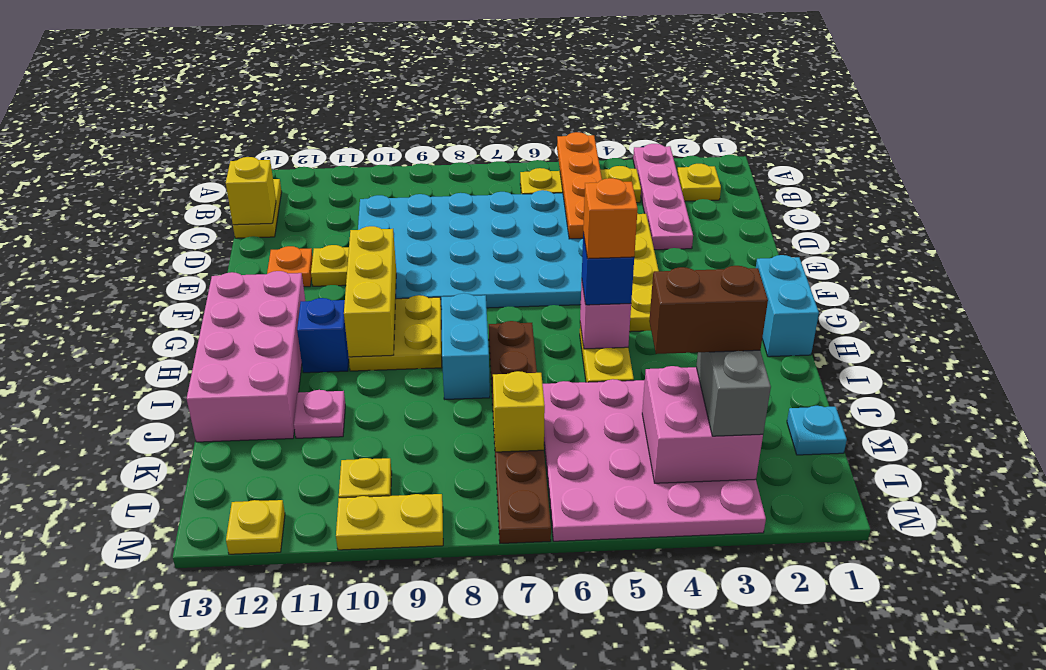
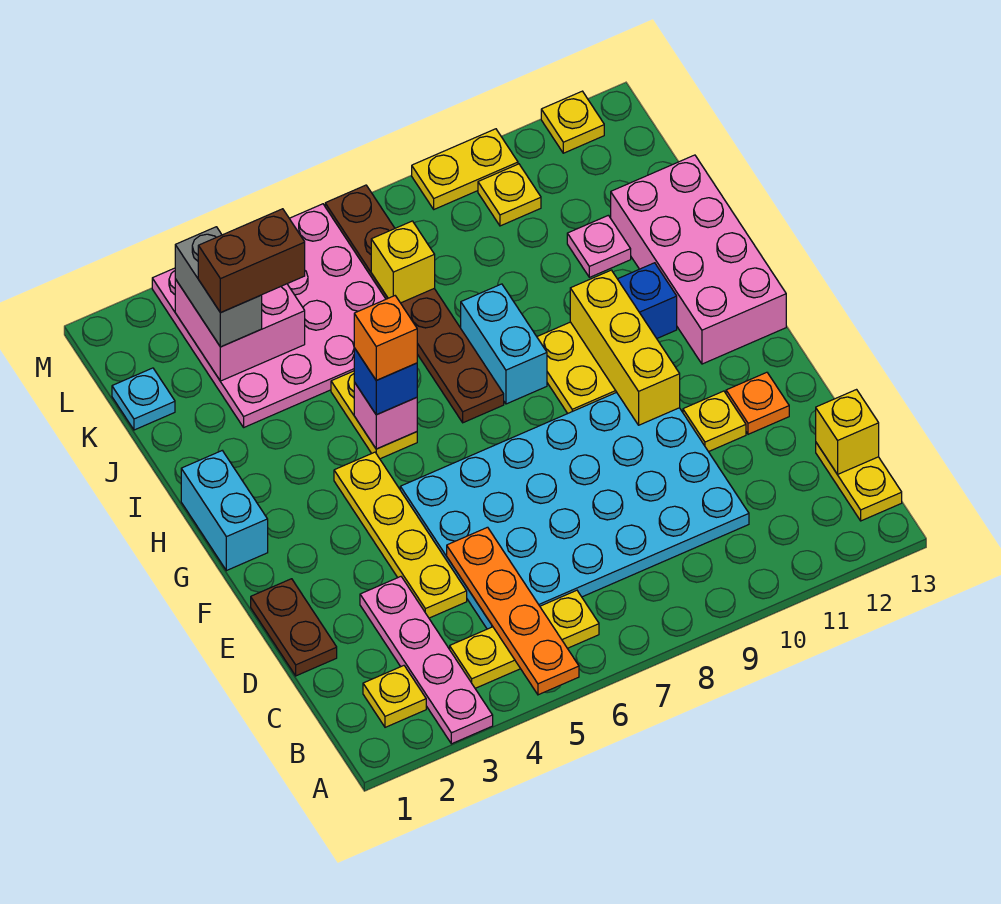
none -> brown plate D1:E1 level 1

